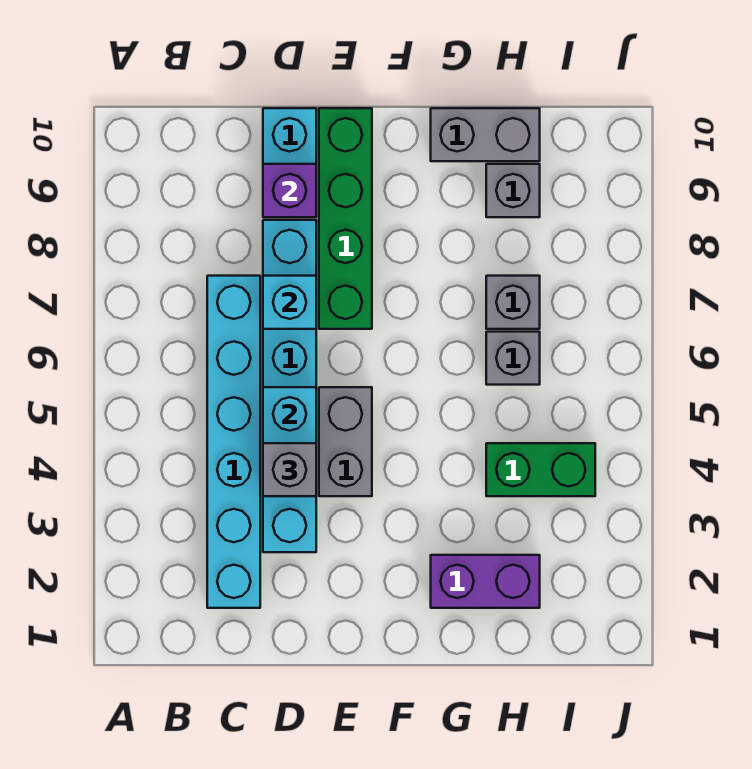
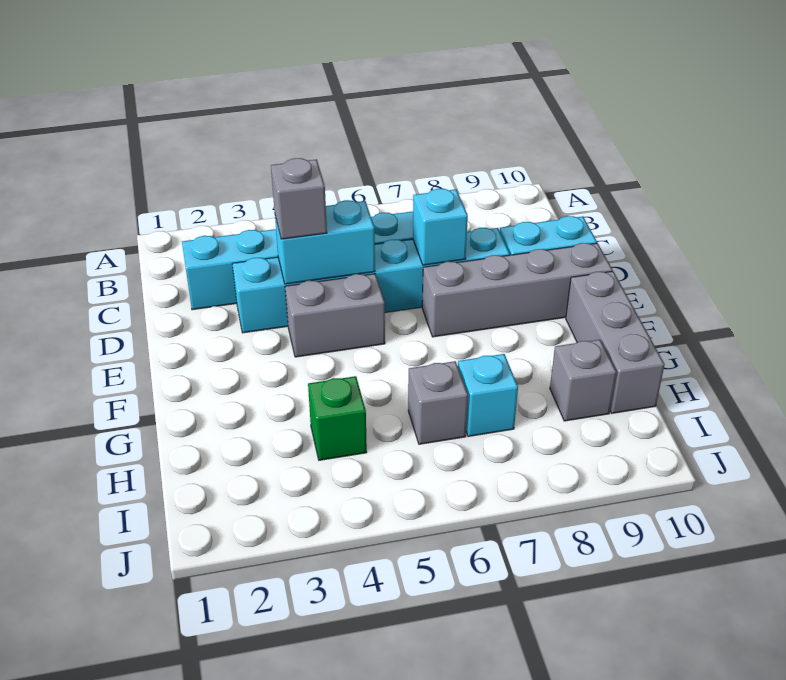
purple brick D9 level 2 -> none
green brick E7:E10 level 1 -> grey brick E7:E10 level 1
purple brick G2:H2 level 1 -> none
grey brick G10:H10 level 1 -> grey brick F10:H10 level 1
green brick H4:I4 level 1 -> green brick H4 level 1
grey brick H7 level 1 -> cyan brick H7 level 1

